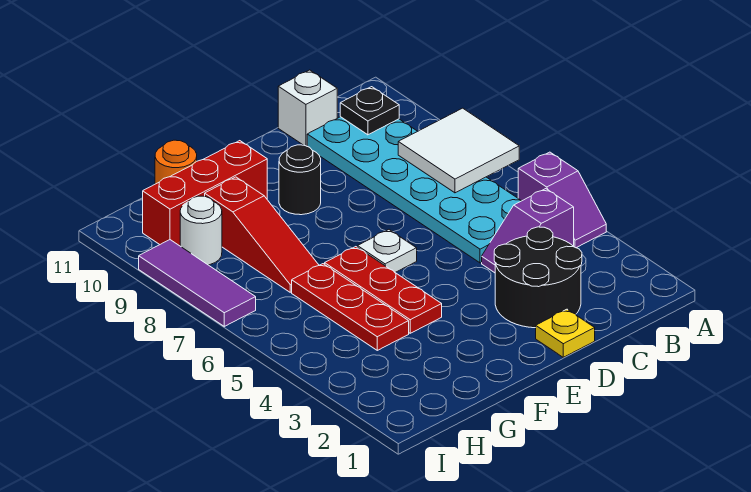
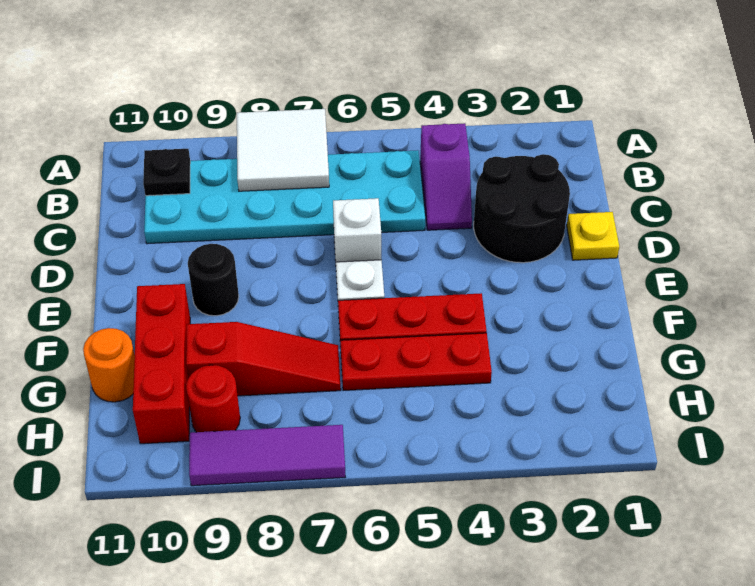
purple slope A4:A5 level 1 top 5 -> none
white brick C11 level 1 -> white brick D6 level 1
white round brick H9 level 1 -> red round brick H9 level 1

